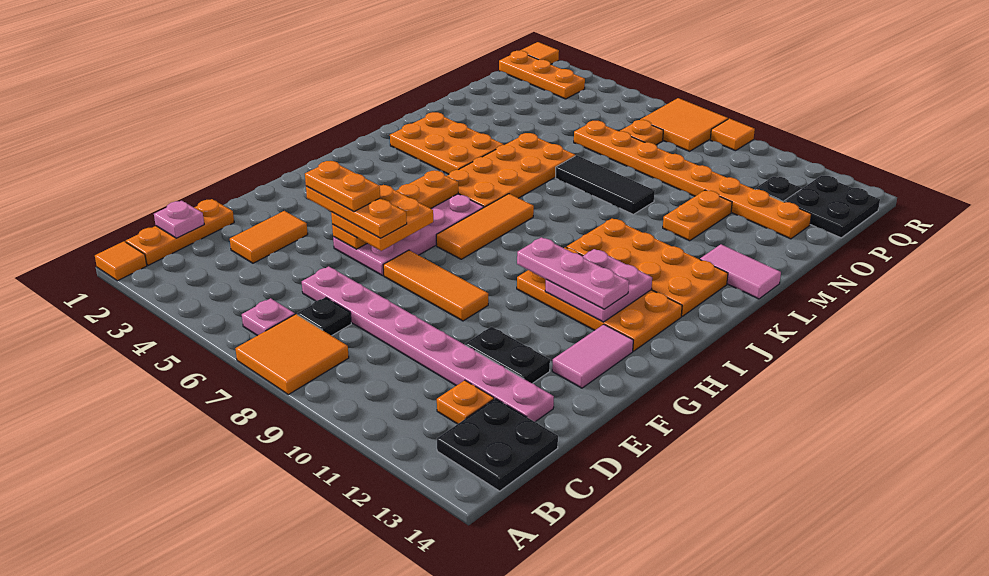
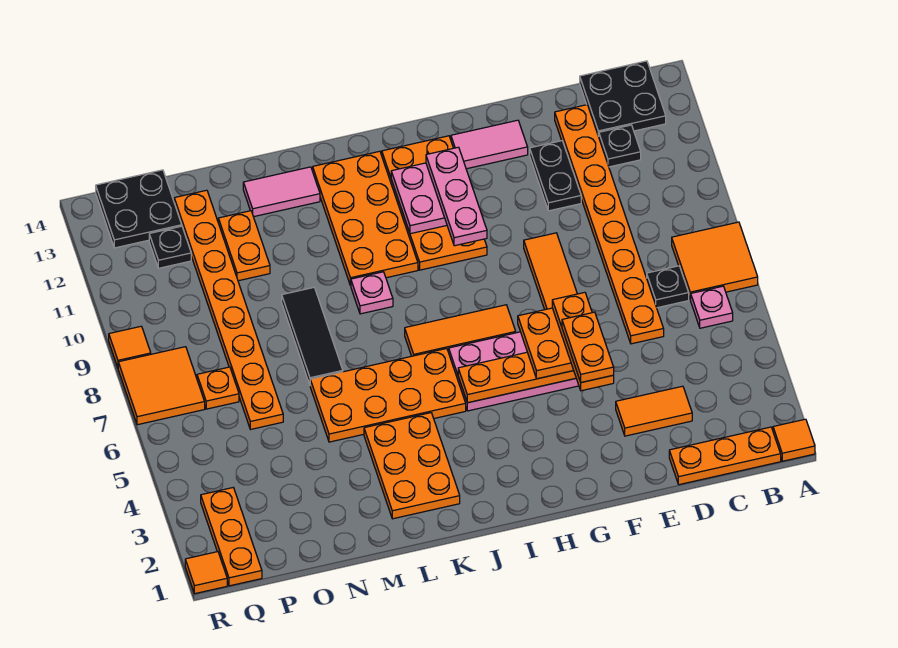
pink plate C1 level 2 -> pink plate K9 level 1
orange plate C12 level 1 -> black plate C12 level 1
pink plate D6:D13 level 1 -> orange plate D6:D13 level 1
pink tile L13:L14 level 1 -> pink tile L13:M13 level 1
orange plate M11:N11 level 1 -> orange plate N11:N12 level 1

